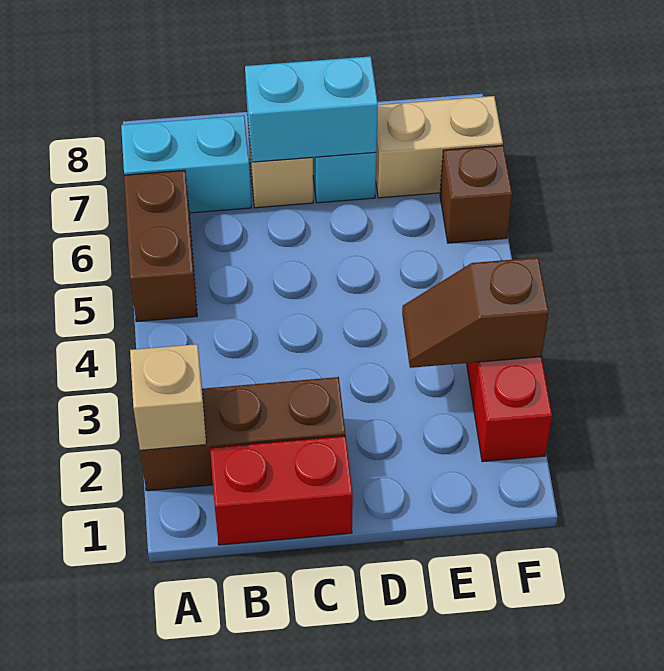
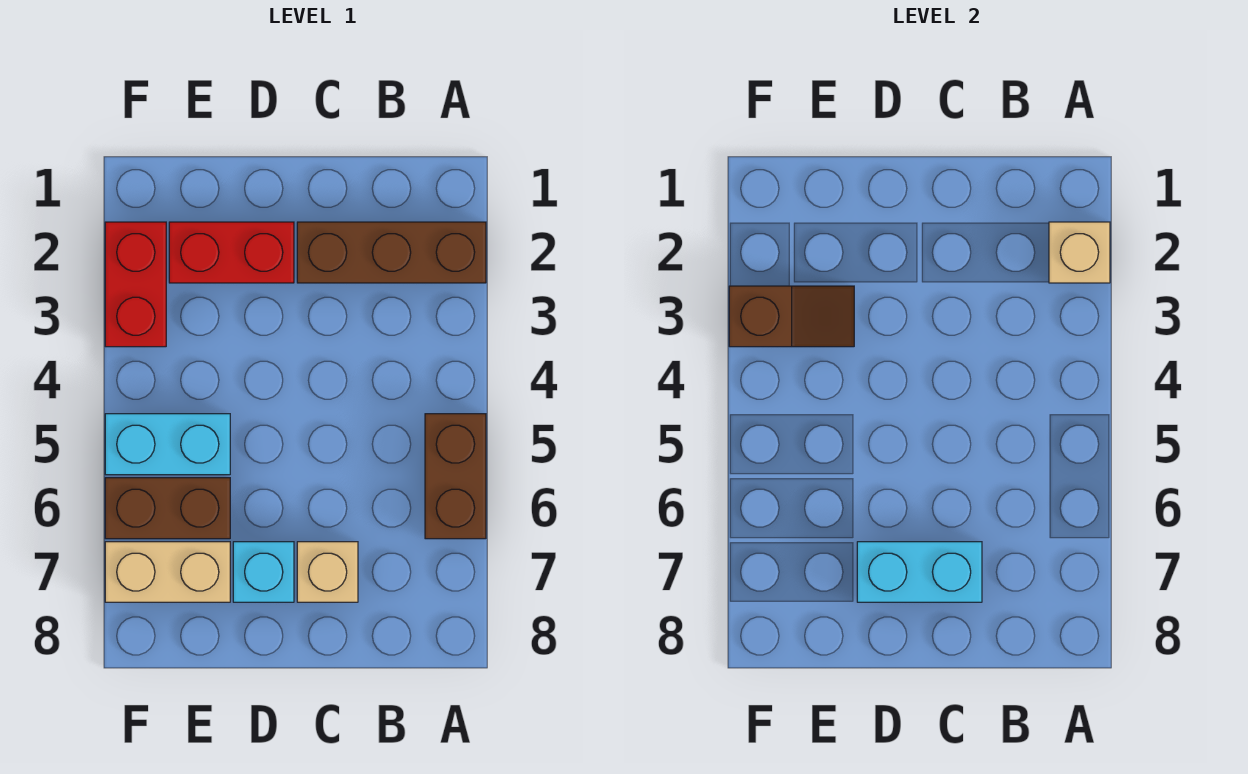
cyan brick A7:B7 level 1 -> cyan brick E5:F5 level 1
red brick B1:C1 level 1 -> red brick D2:E2 level 1
brown brick F6 level 1 -> brown brick E6:F6 level 1

